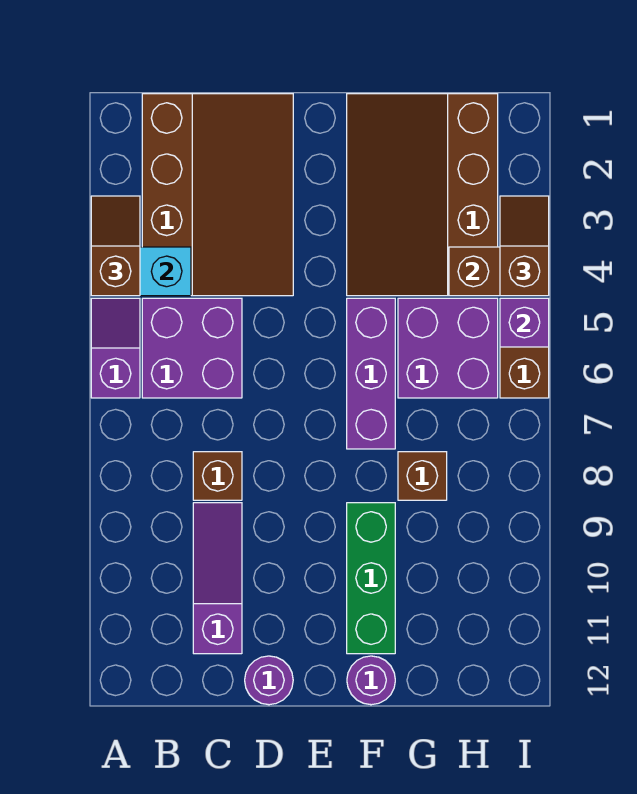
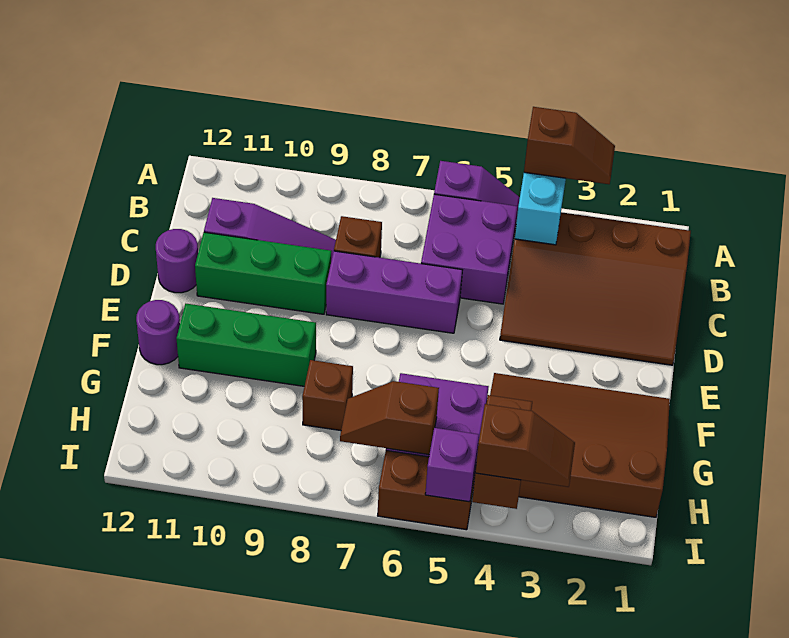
none -> green brick D9:D11 level 1
purple brick F5:F7 level 1 -> purple brick D6:D8 level 1
none -> brown slope H6:H7 level 2 top 6

